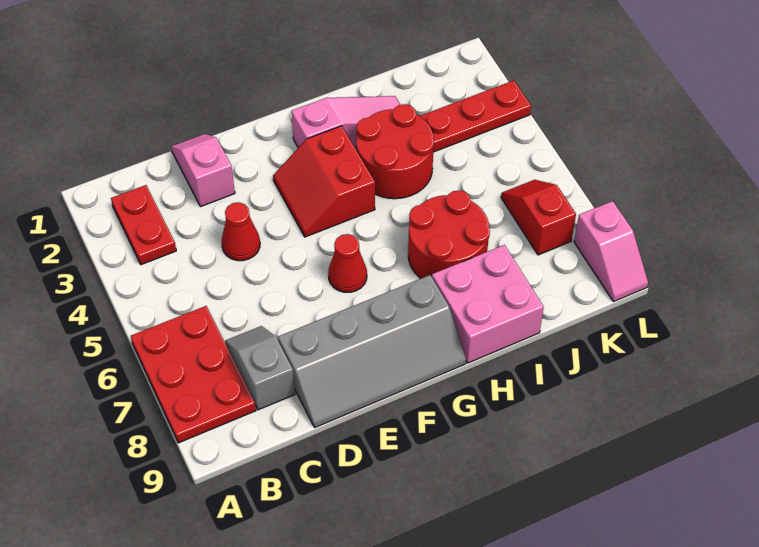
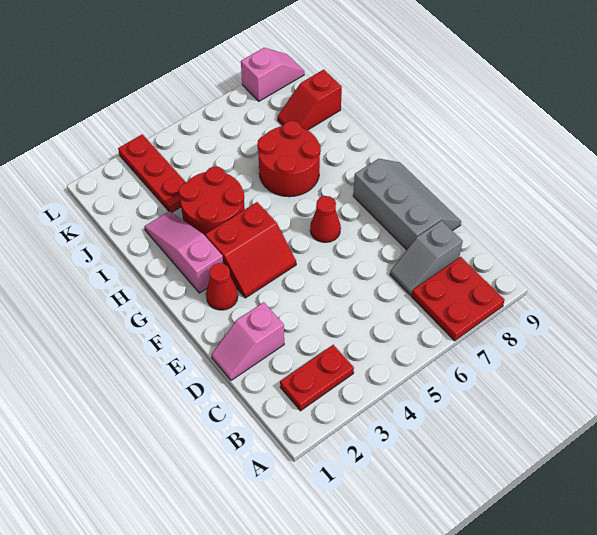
red plate A6:B8 level 1 -> red plate A7:B8 level 1
red cone D4 level 1 -> red cone F2 level 1
grey slope D8:G9 level 1 top 8 -> grey slope D8:F9 level 1 top 8
pink brick H8:I9 level 1 -> none
red slope K6:K7 level 1 top 7 -> red slope J8:J9 level 1 top 9

